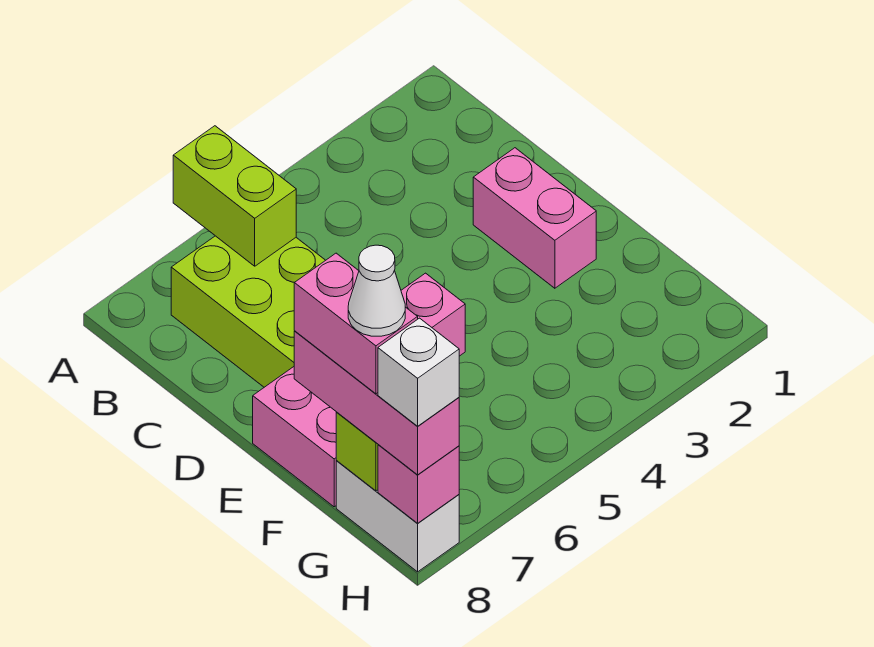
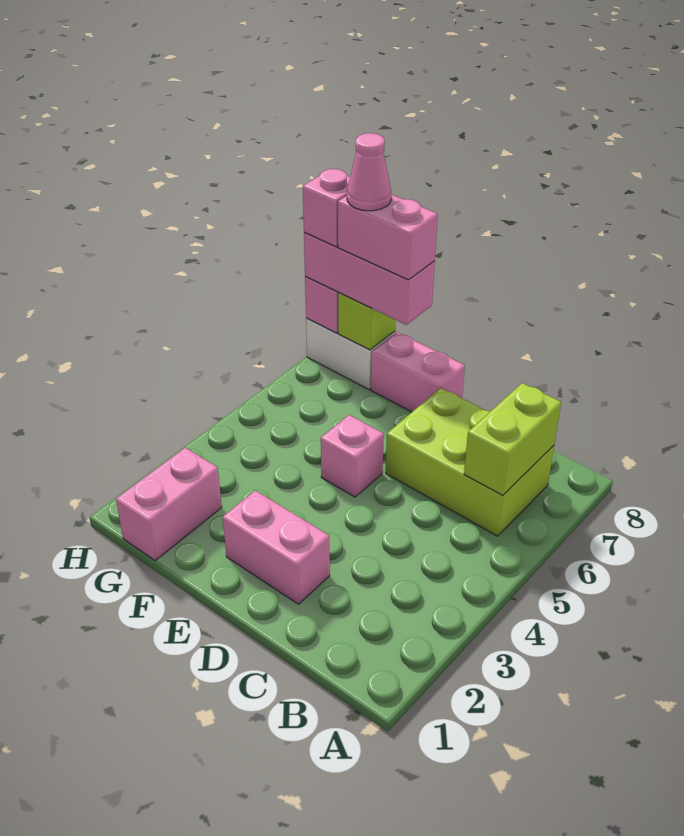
lime brick A6:B6 level 2 -> lime brick B6:B7 level 2
none -> pink brick G1:G2 level 1
white cone G8 level 5 -> pink cone G8 level 5
white brick H8 level 4 -> pink brick H8 level 4

